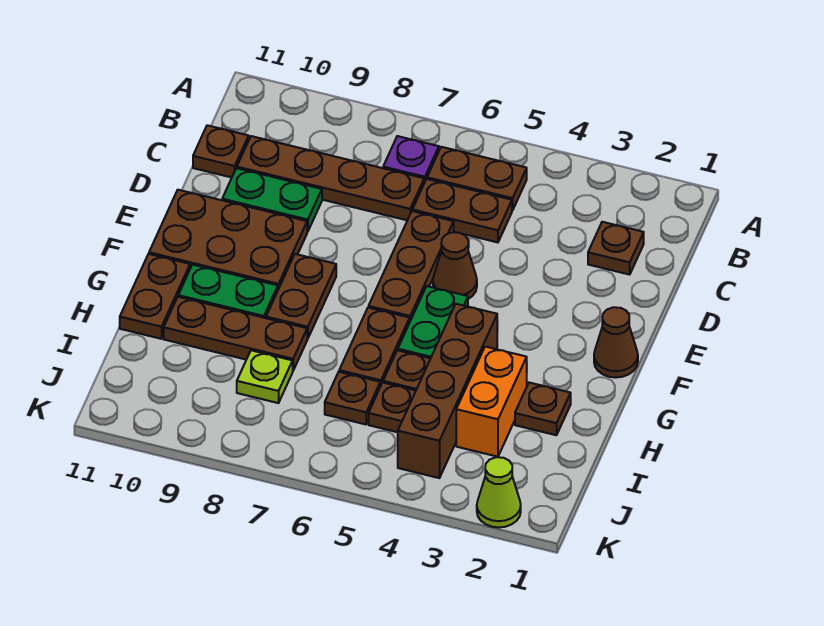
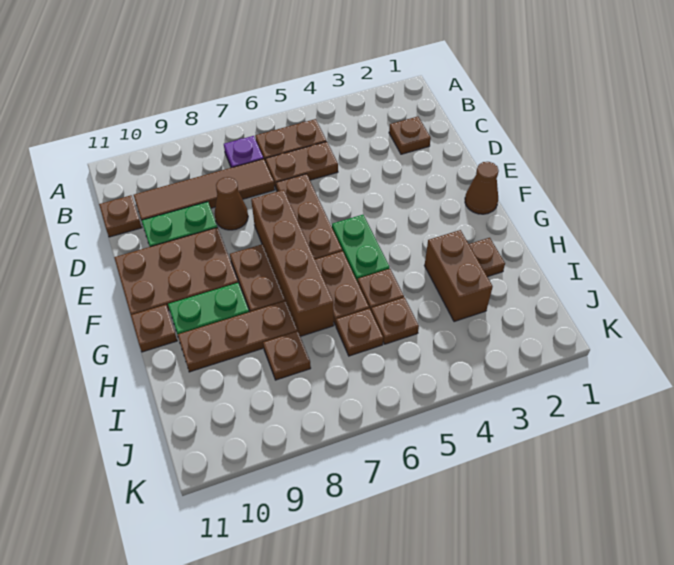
brown plate C7:C10 level 1 -> brown tile C7:C10 level 1
brown cone E5 level 1 -> brown cone D8 level 1
brown brick G4:J4 level 1 -> brown brick E7:H7 level 1
brown plate G11:H11 level 1 -> brown plate G11 level 1
orange brick H3:I3 level 1 -> brown brick H3:I3 level 1
lime plate I8 level 1 -> brown plate I8 level 1
lime cone K2 level 1 -> none

